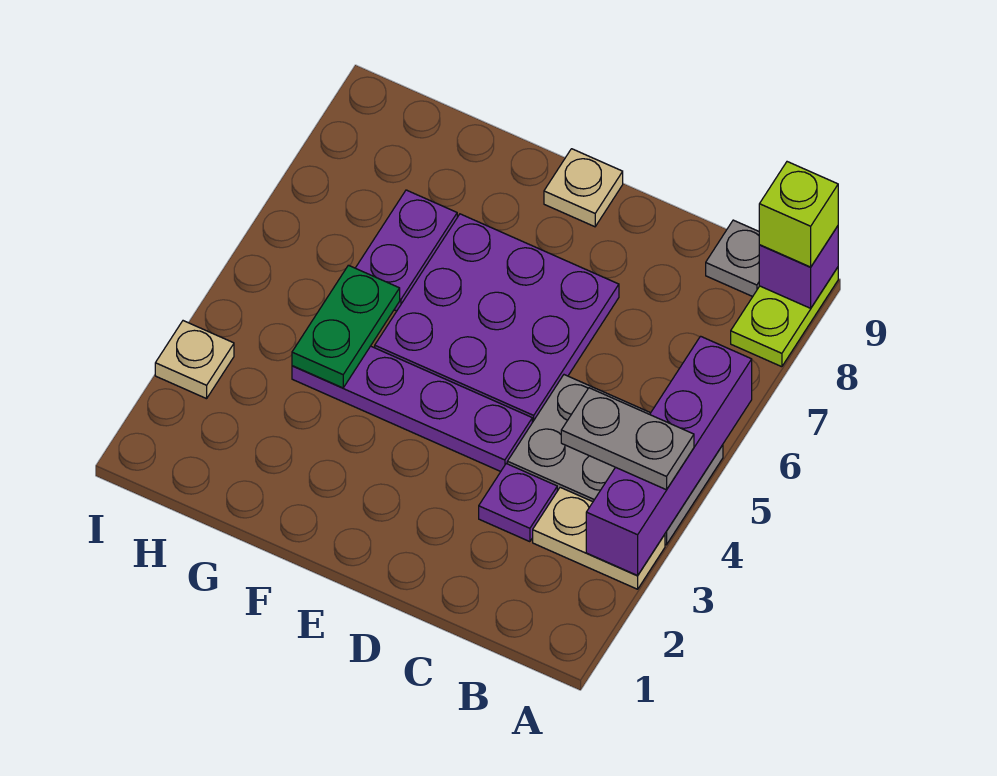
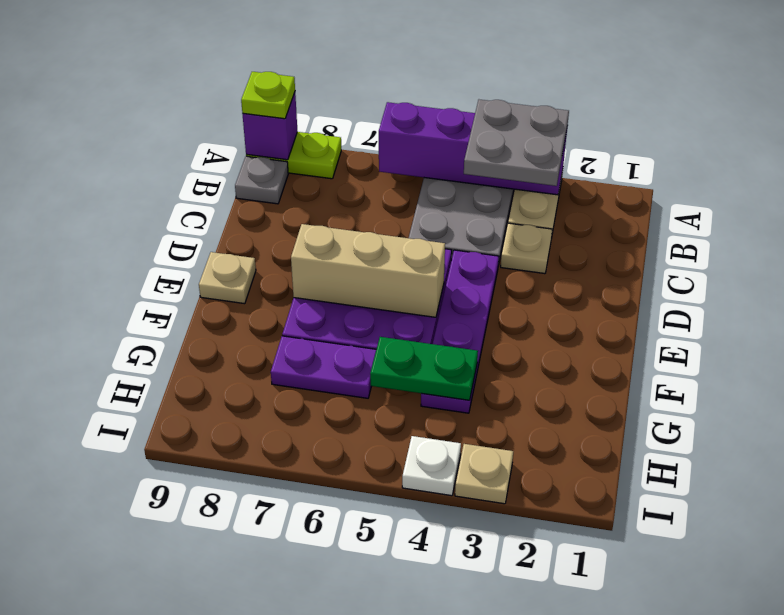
grey plate A4:B4 level 3 -> grey plate A3:B4 level 3
lime brick A9 level 3 -> lime plate A9 level 3
purple plate C3 level 1 -> tan plate C3 level 1
none -> tan brick E5:E7 level 2
none -> white plate I4 level 1

